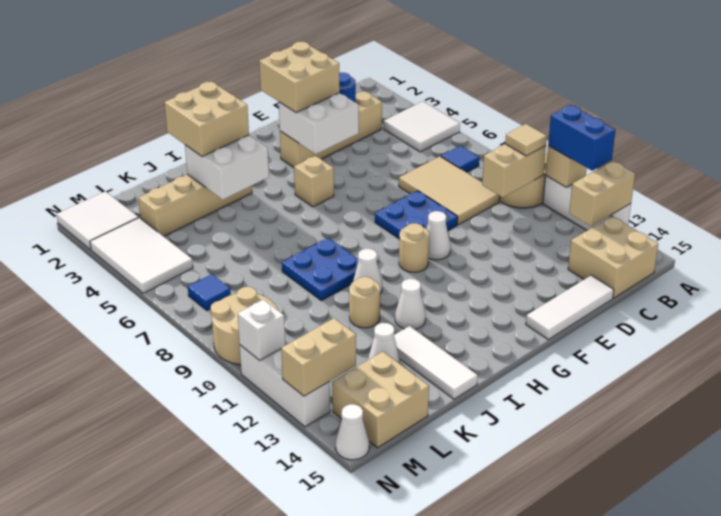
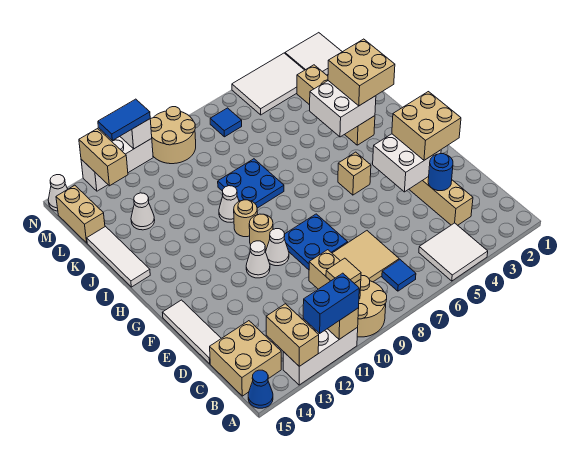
none -> blue cone A15 level 1
white cone I12 level 1 -> white cone F11 level 1
tan round brick J11 level 1 -> tan round brick H10 level 1
white tile J13:J15 level 1 -> white tile I15:K15 level 1
tan brick L14:M15 level 1 -> tan brick L15:M15 level 1
none -> blue tile N11:N12 level 3

